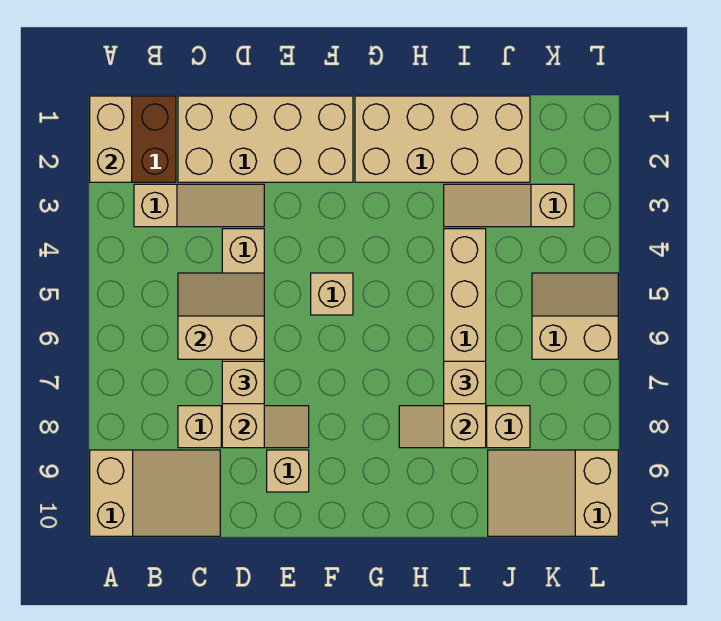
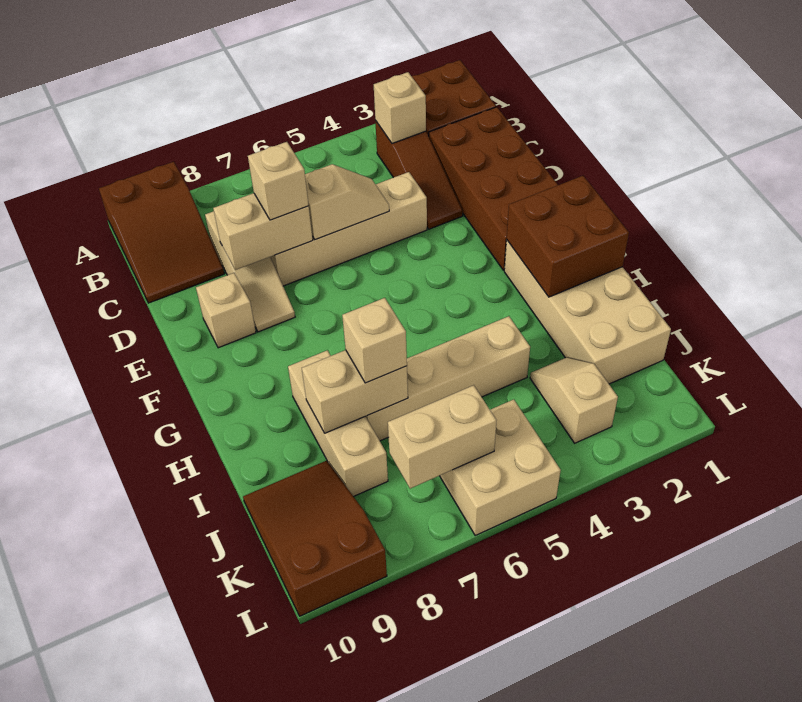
tan brick A1:A2 level 2 -> tan brick K6:K7 level 2
tan slope A9:C10 level 1 top A -> brown slope A9:C10 level 1 top A
tan slope B3:D3 level 1 top B -> brown slope B3:D3 level 1 top B
tan brick C1:F2 level 1 -> brown brick C1:F2 level 1
tan slope C5:D6 level 2 top 6 -> tan slope D5:D6 level 2 top 6
tan brick F5 level 1 -> tan brick B3 level 2
none -> brown brick G1:H2 level 2
tan slope H8:J8 level 1 top J -> tan brick H8:J8 level 1
tan slope I3:K3 level 1 top K -> tan slope J3:K3 level 1 top K
tan slope J9:L10 level 1 top L -> brown slope J9:L10 level 1 top L
tan slope K5:L6 level 1 top 6 -> tan brick K5:L6 level 1

